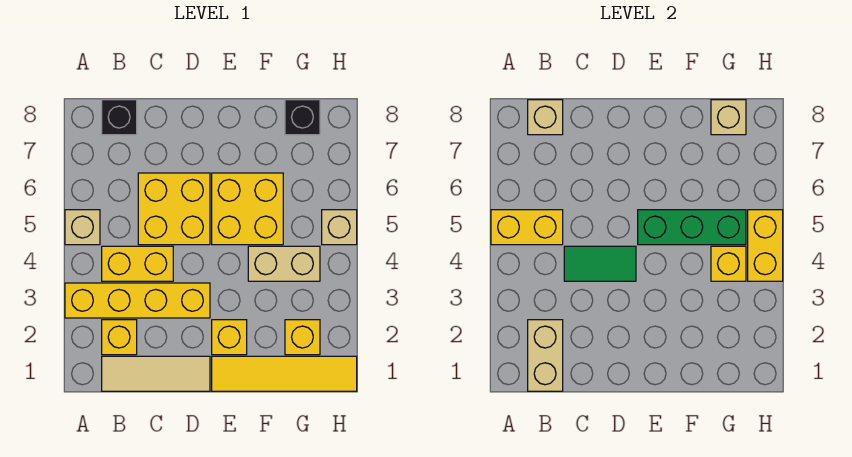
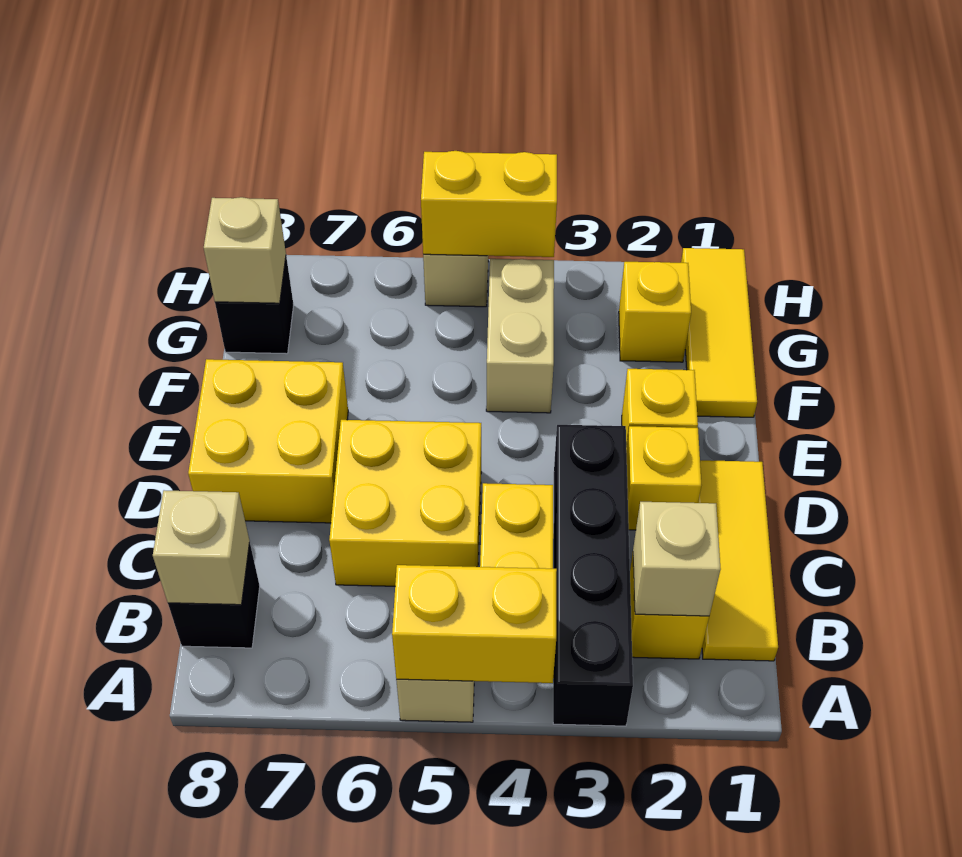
yellow brick A3:D3 level 1 -> black brick A3:D3 level 1
yellow brick A5:B5 level 2 -> yellow brick A4:A5 level 2
tan tile B1:D1 level 1 -> yellow tile B1:D1 level 1
tan brick B1:B2 level 2 -> tan brick B2 level 2
green tile C4:D4 level 2 -> none
yellow tile E1:H1 level 1 -> yellow tile F1:H1 level 1
yellow brick E5:F6 level 1 -> yellow brick D7:E8 level 1
green brick E5:G5 level 2 -> none
yellow brick G4 level 2 -> yellow brick D2 level 1

